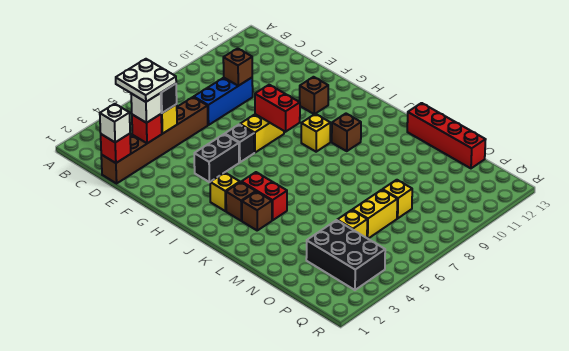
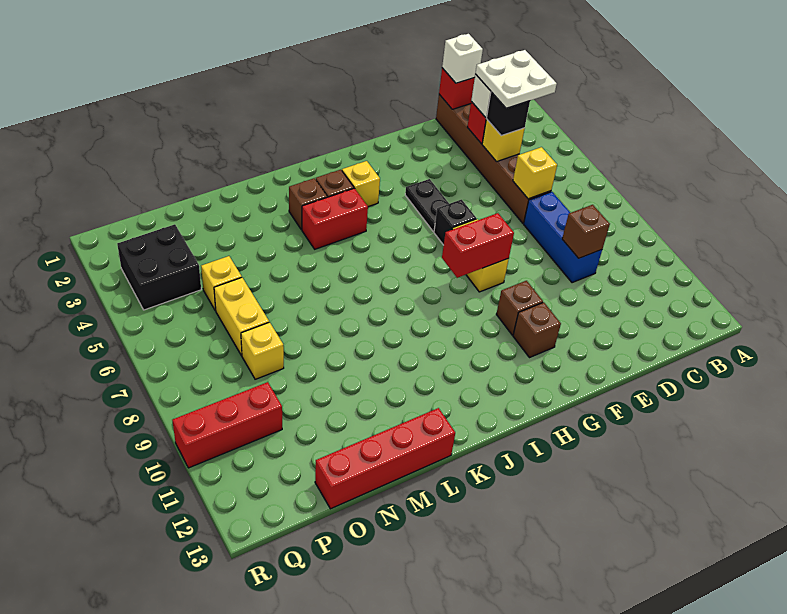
black brick G4:G5 level 1 -> black plate G4:G5 level 1
yellow brick I9 level 1 -> yellow brick D6 level 2
brown brick J10 level 1 -> brown brick G10 level 1
black brick O3:Q4 level 1 -> black brick P3:Q4 level 1
none -> red brick P10:R10 level 1

